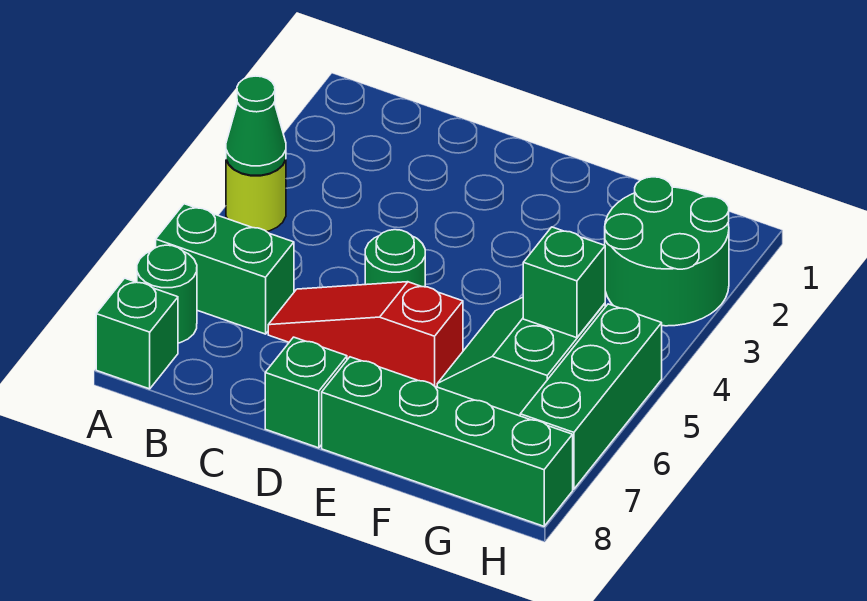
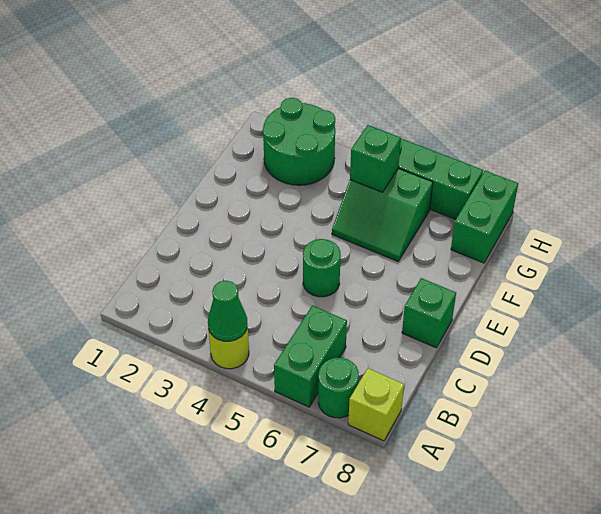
green brick A8 level 1 -> lime brick A8 level 1
red slope C6:E6 level 1 top E -> none
green brick E8:H8 level 1 -> green brick G8:H8 level 1

